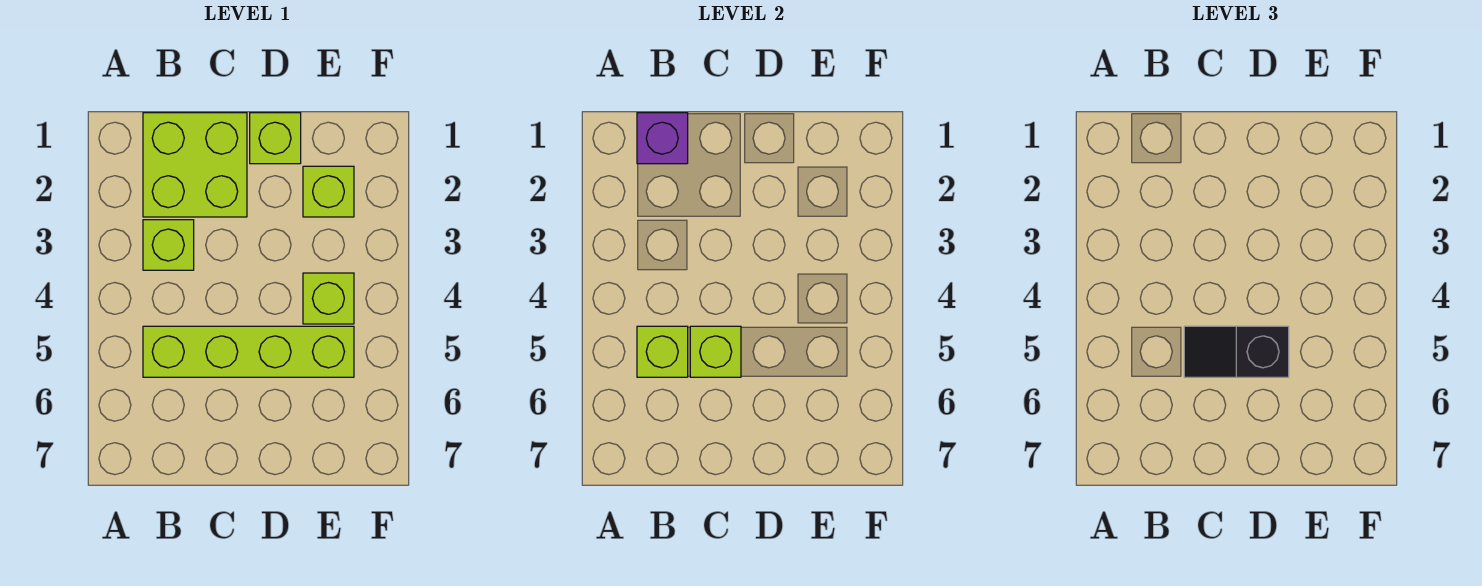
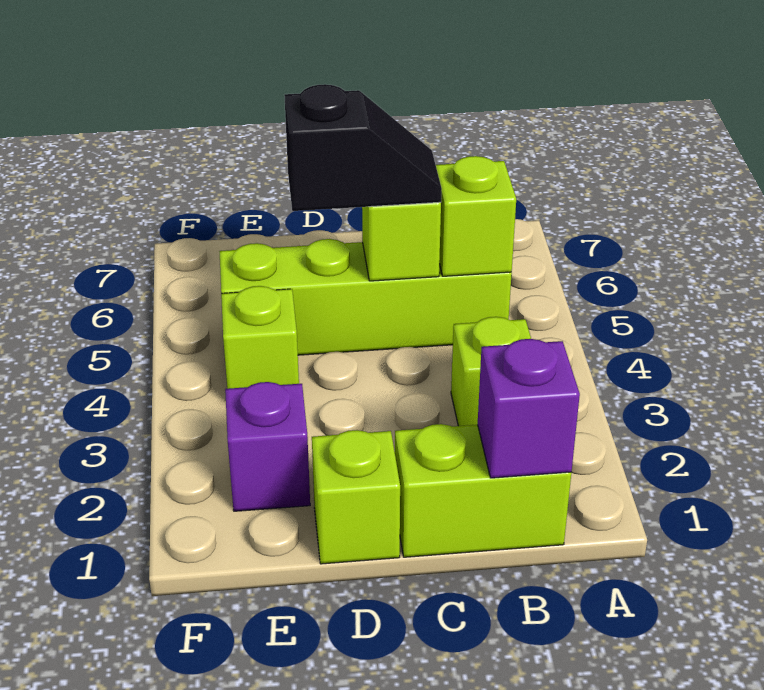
lime brick B1:C2 level 1 -> lime brick B1:C1 level 1
lime brick E2 level 1 -> purple brick E2 level 1

